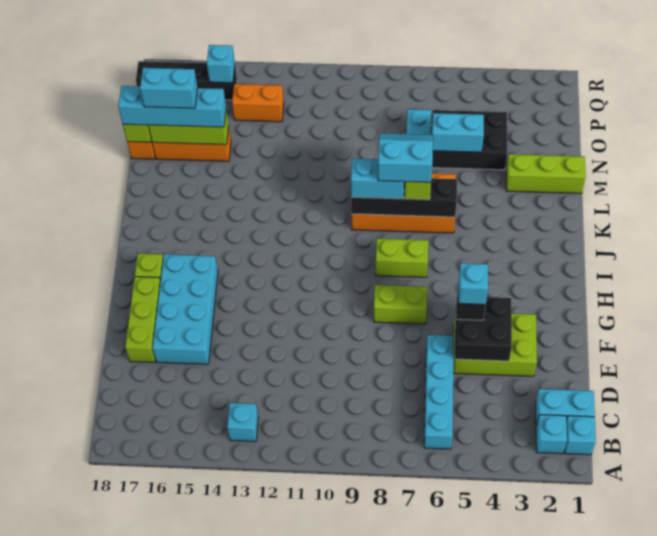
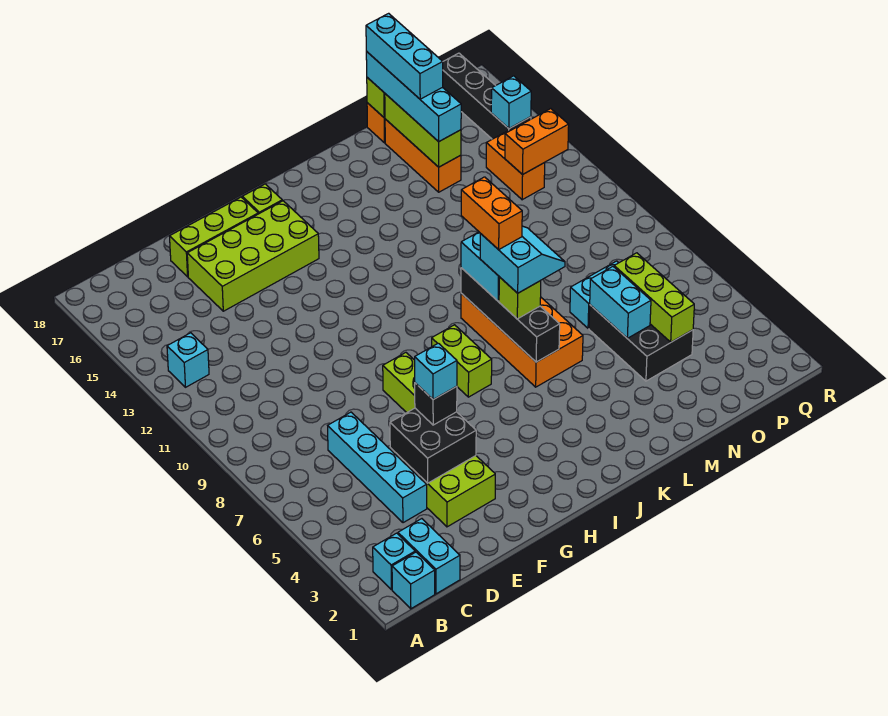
cyan brick B6:E6 level 1 -> cyan brick D4:D7 level 1
cyan brick E15:H16 level 1 -> lime brick E15:H16 level 1
none -> orange brick K8:K9 level 5
lime brick M1:M3 level 1 -> lime brick O4:O6 level 2
cyan brick N16:N17 level 4 -> cyan brick N16:N18 level 4
none -> orange brick P13:Q13 level 2

